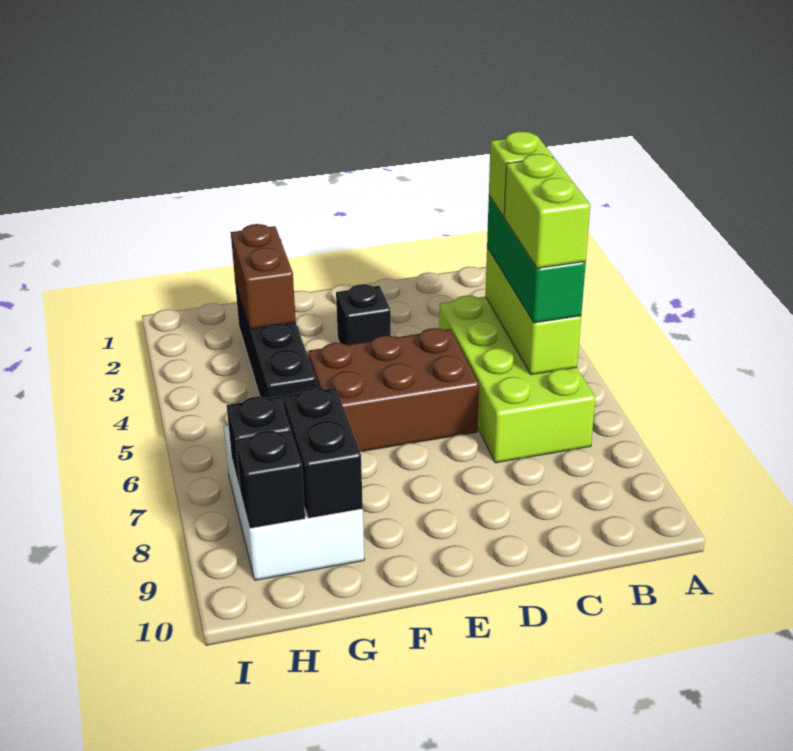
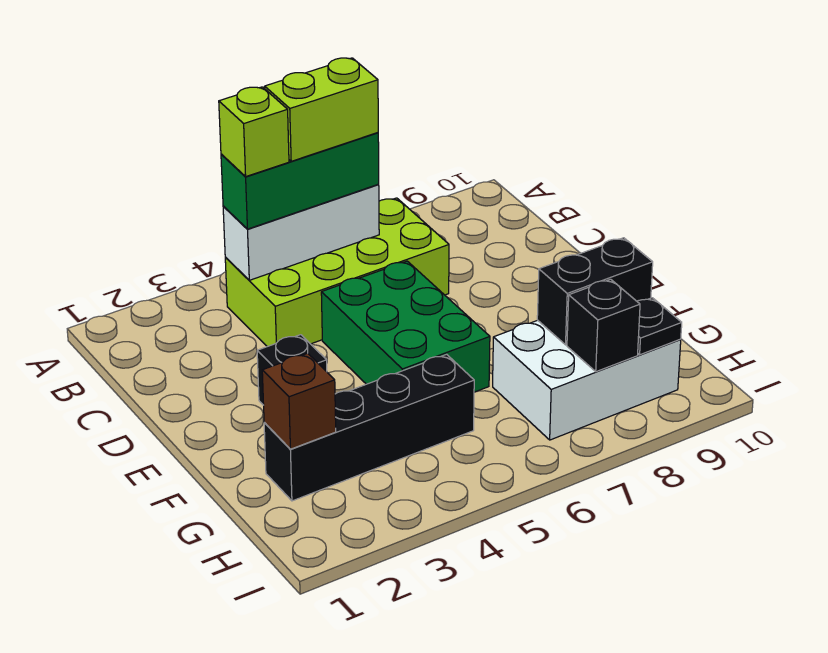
lime brick B4:B6 level 2 -> white brick B4:B6 level 2
brown brick D5:F6 level 1 -> green brick D5:F6 level 1
brown brick G2:G3 level 2 -> brown brick G2 level 2
black brick H9 level 2 -> black plate H9 level 2

